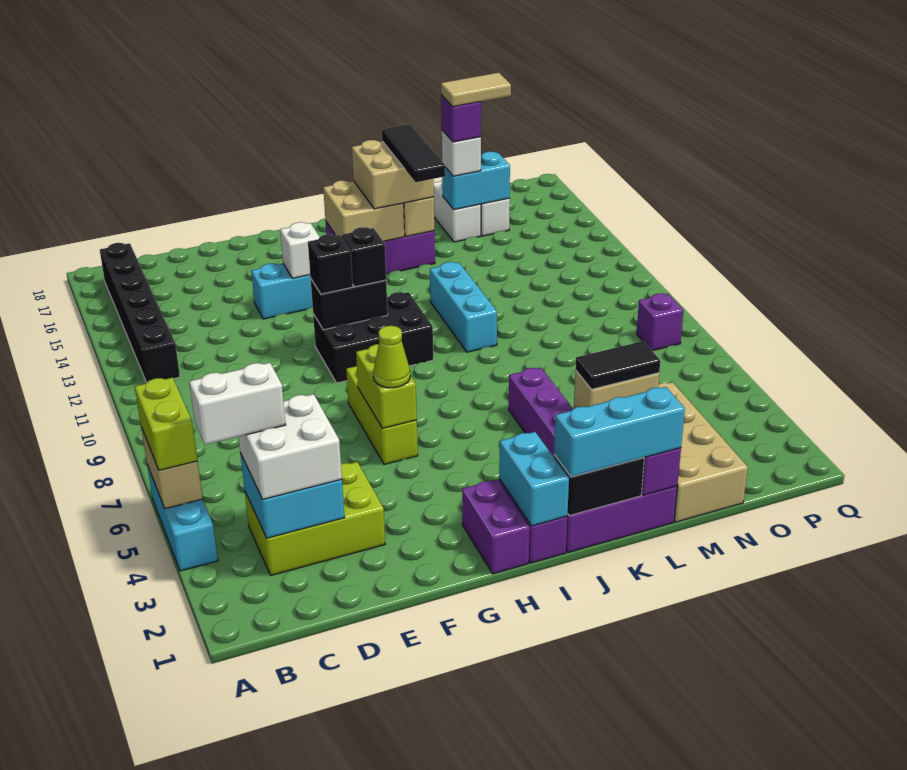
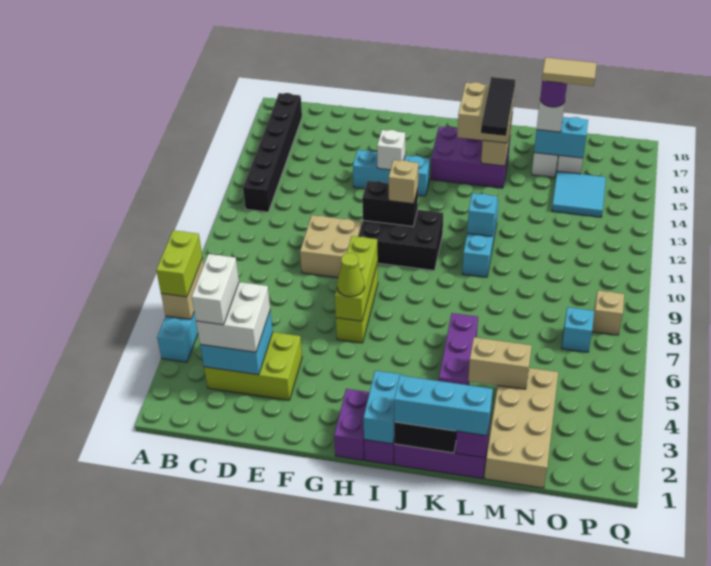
white brick B4:C4 level 4 -> white brick C3:C4 level 4
lime brick G6:G7 level 2 -> lime brick G6:G8 level 2
black brick G11 level 3 -> none
black brick H11 level 3 -> tan brick H11 level 3
tan brick I15:J16 level 2 -> tan brick E9:F10 level 1
none -> cyan brick K11 level 2
black tile L4:M4 level 3 -> none
purple brick M16 level 4 -> purple round brick M16 level 4
none -> cyan tile N14:O15 level 1
none -> cyan brick O7 level 1
purple brick P8 level 1 -> tan brick P8 level 1

